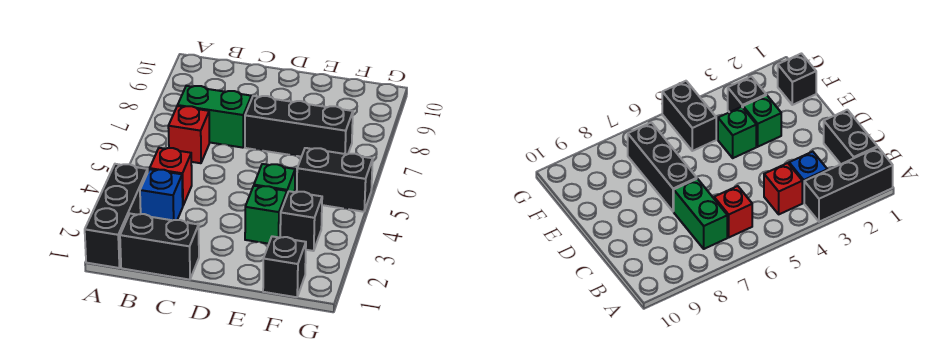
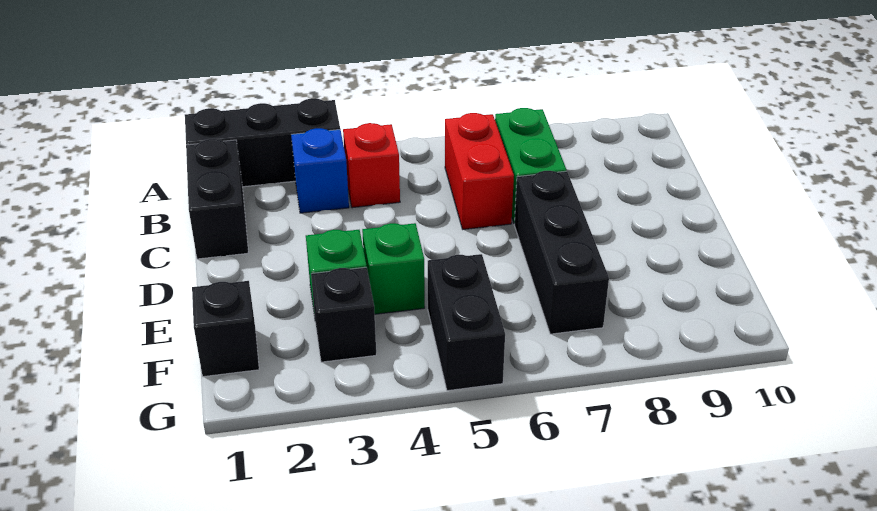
red brick B6 level 1 -> red brick B6:C6 level 1

